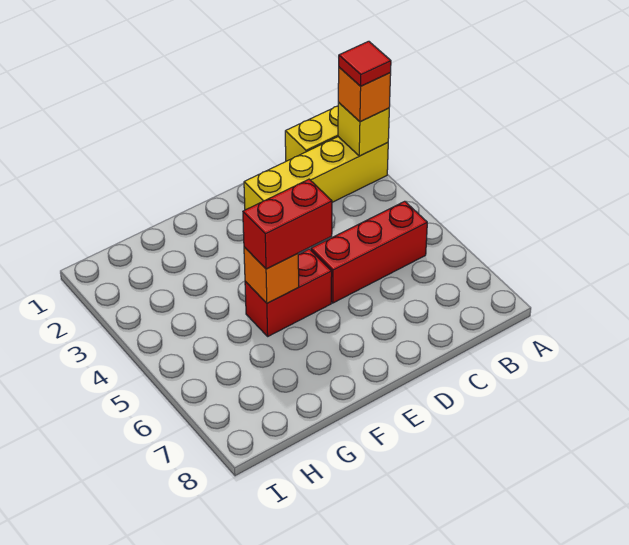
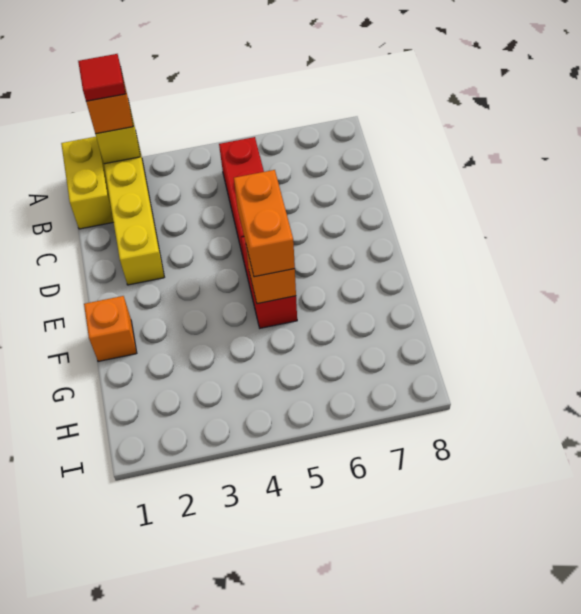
red brick E5:F5 level 3 -> orange brick E5:F5 level 3
none -> orange brick F1 level 1

